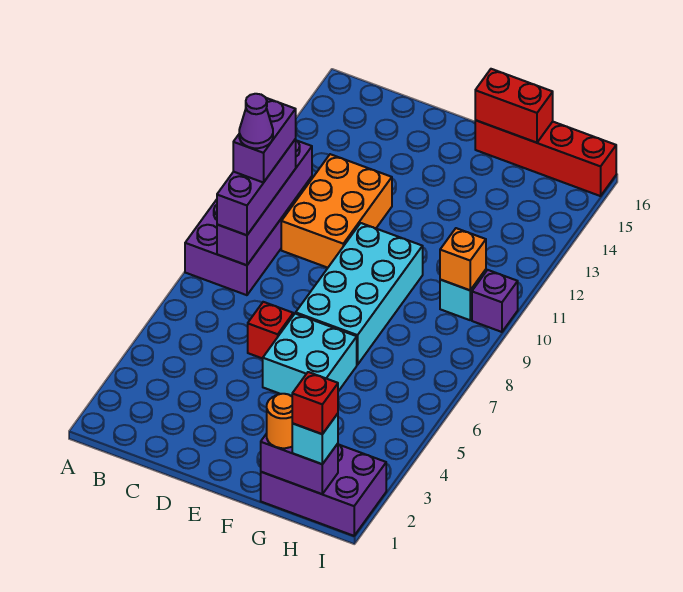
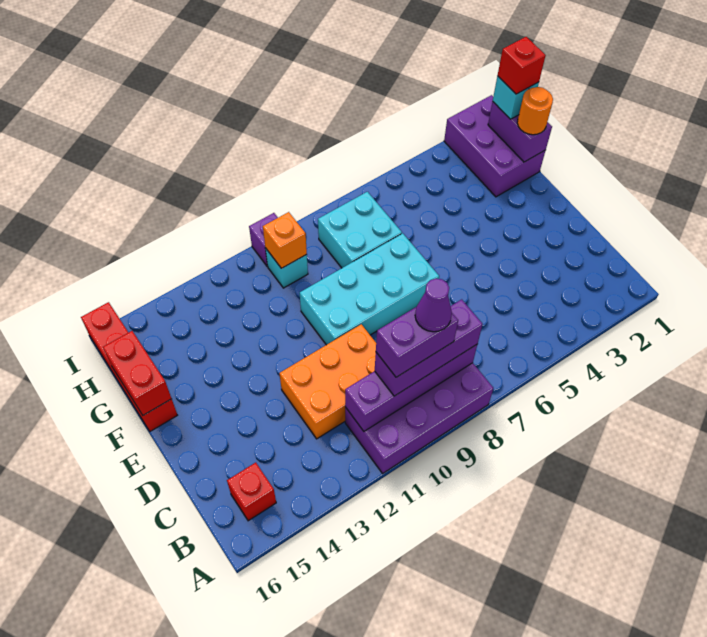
red brick D6 level 1 -> red brick B15 level 1
cyan brick E5:F6 level 1 -> cyan brick G7:H8 level 1

